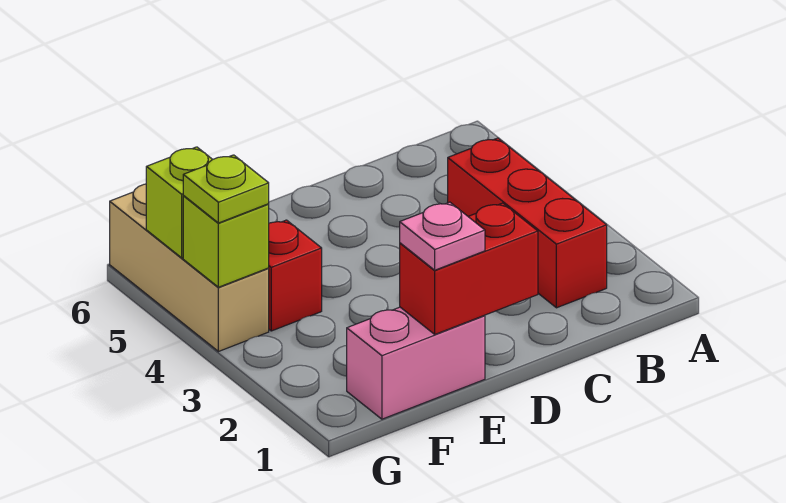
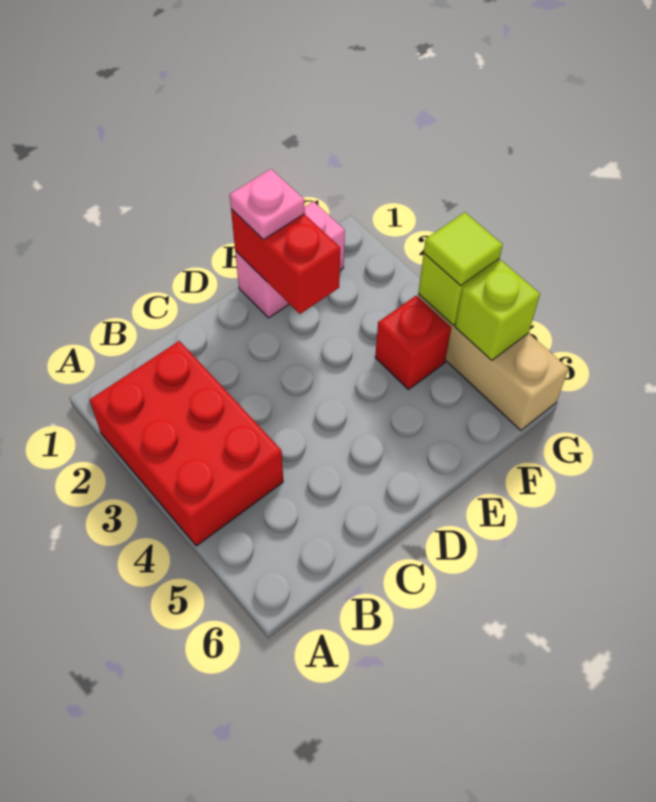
red brick B2:B4 level 1 -> red brick A2:B4 level 1
red brick D1:E1 level 2 -> red brick E1:E2 level 2
lime plate G4 level 3 -> lime tile G4 level 3

